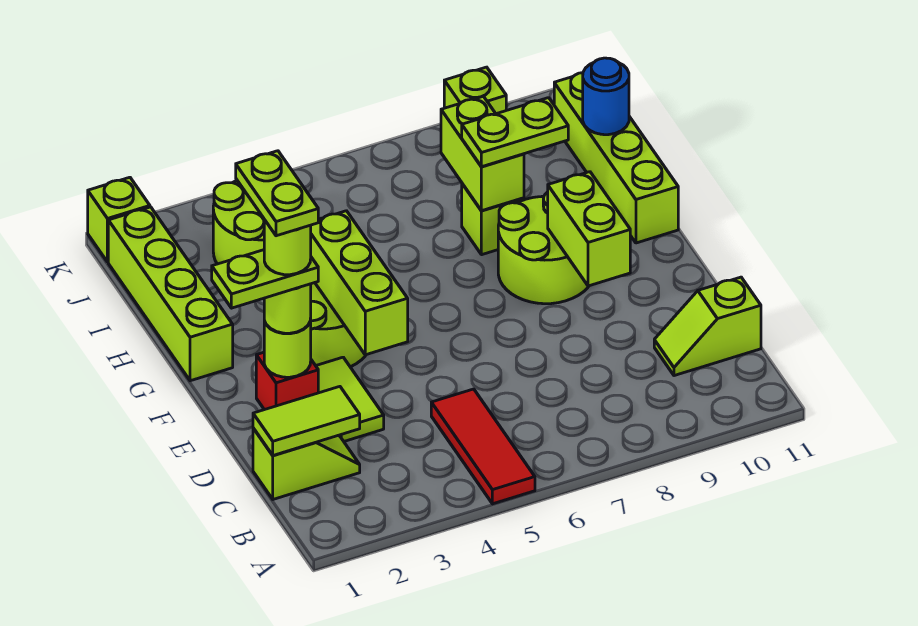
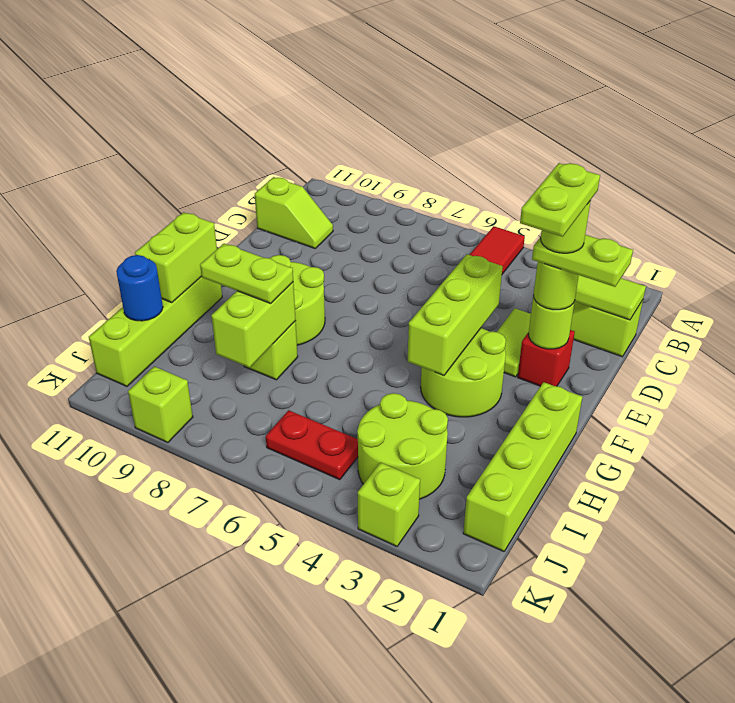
lime brick E9:F9 level 2 -> lime brick G11:H11 level 2
none -> red plate J5:J6 level 1
lime brick K1 level 1 -> lime brick K3 level 1

